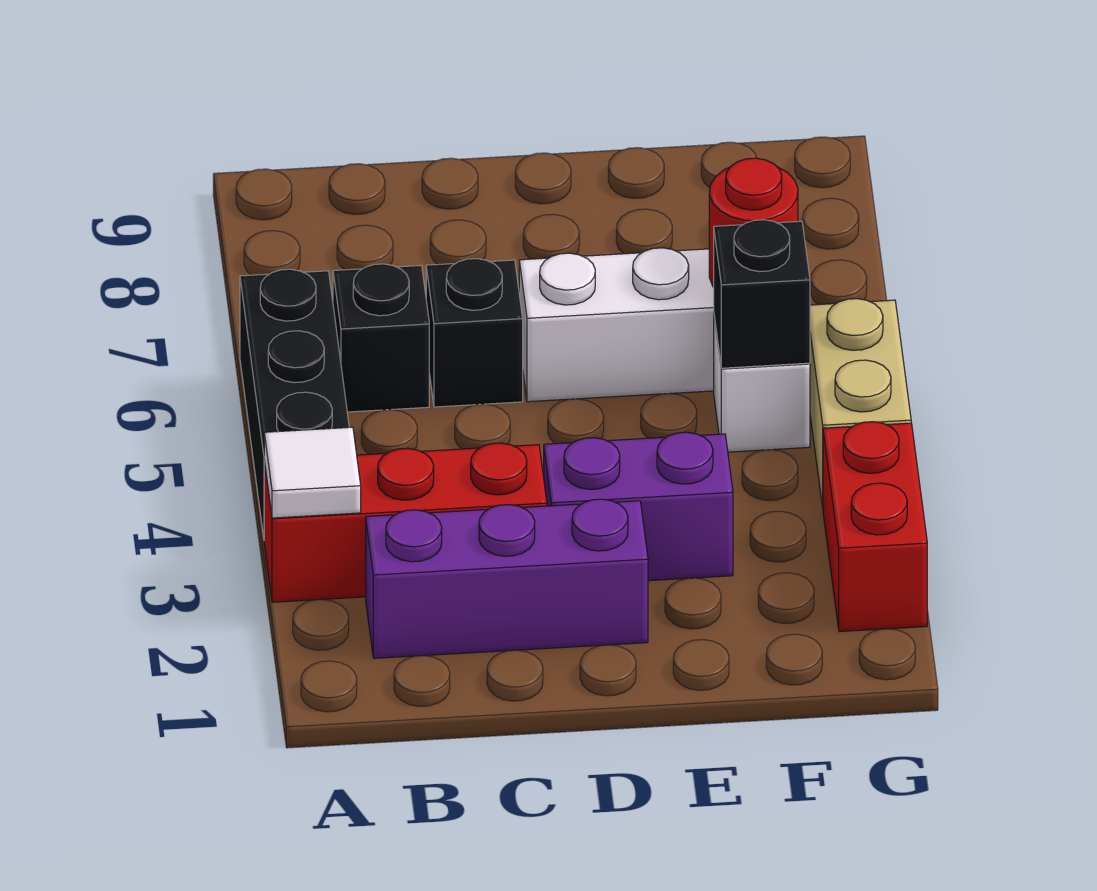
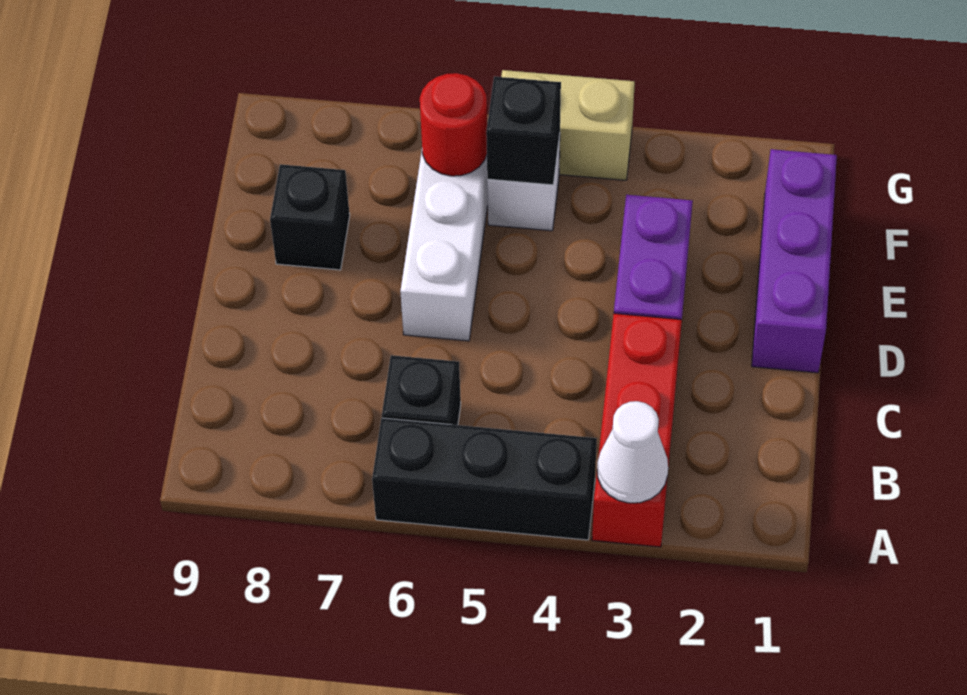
white tile A3 level 2 -> white cone A3 level 2
purple brick B2:D2 level 1 -> purple brick D1:F1 level 1
black brick C6 level 1 -> black brick E8 level 1
red brick G2:G3 level 1 -> none

